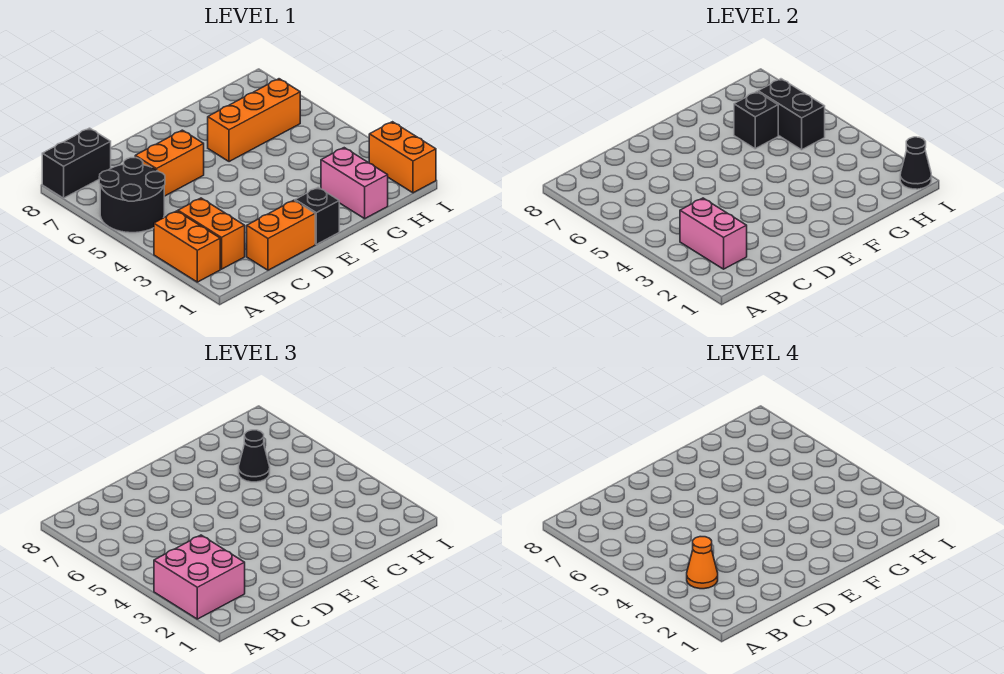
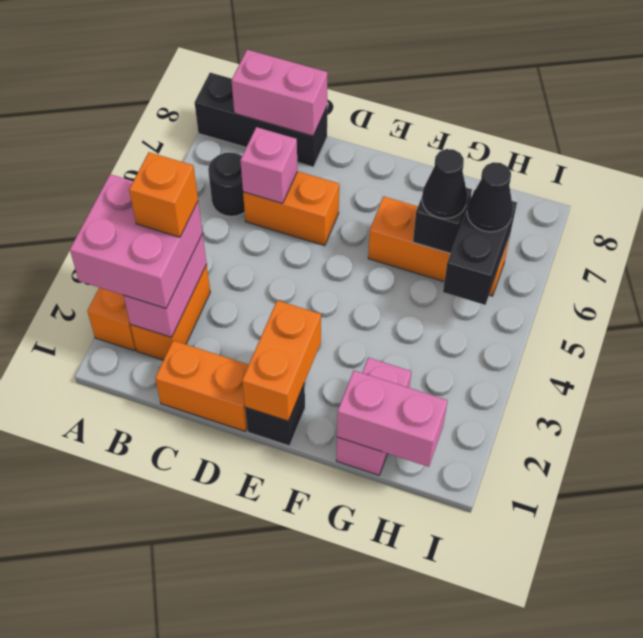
black round brick A5:B6 level 1 -> black round brick B6 level 1
black brick A8:B8 level 1 -> black brick A8:C8 level 1
orange cone B3 level 4 -> orange brick B3 level 4
none -> pink brick B8:C8 level 2
none -> pink brick C6 level 2
none -> pink brick G1:H1 level 2
orange brick I1:I2 level 1 -> orange brick E1:E2 level 2
black cone I1 level 2 -> black cone H6 level 3

